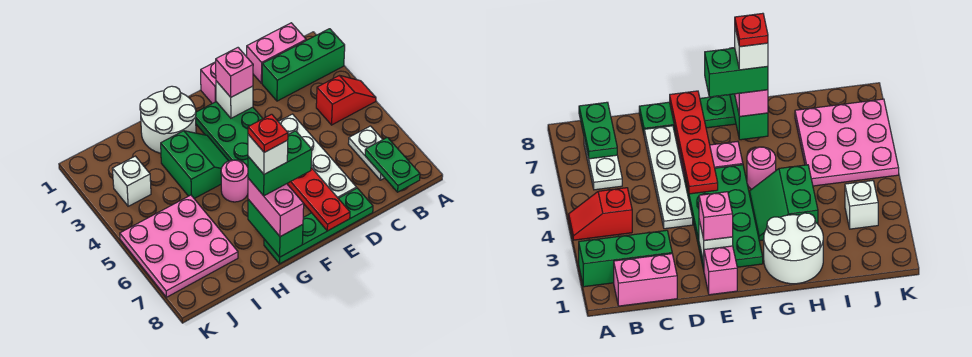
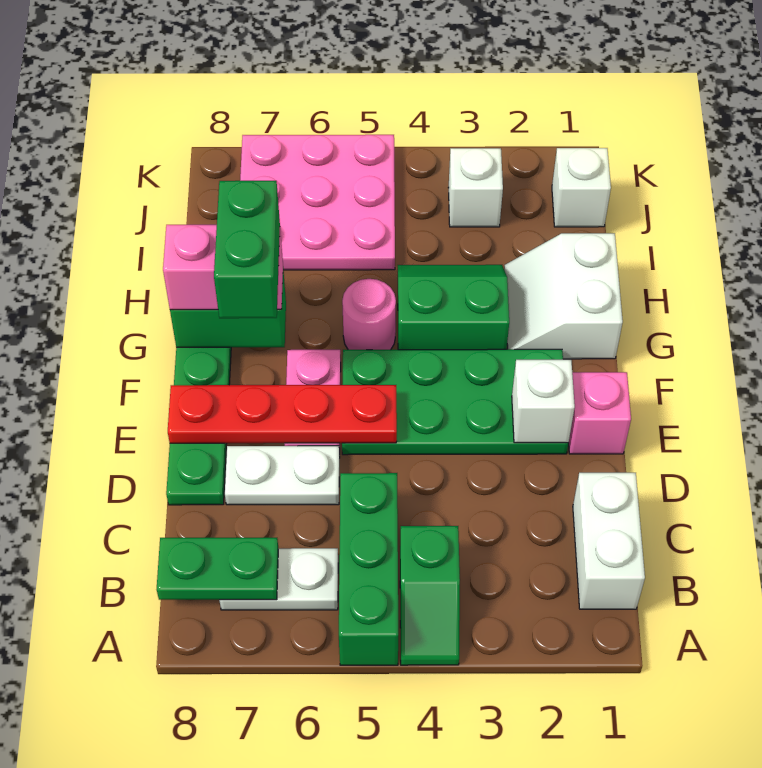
green brick A2:C2 level 1 -> green brick A5:C5 level 1
red slope A4:B4 level 1 top B -> green slope A4:B4 level 1 top B
pink brick B1:C1 level 1 -> white brick B1:C1 level 1
white plate D4:D7 level 1 -> white plate D6:D7 level 1
pink brick E2 level 3 -> none
white round brick G1:H2 level 1 -> white slope G1:H2 level 1 top 1
green slope G3:H4 level 1 top H -> green slope G3:H4 level 1 top G
white brick G7 level 5 -> white brick J1 level 1
red plate G7 level 6 -> none

